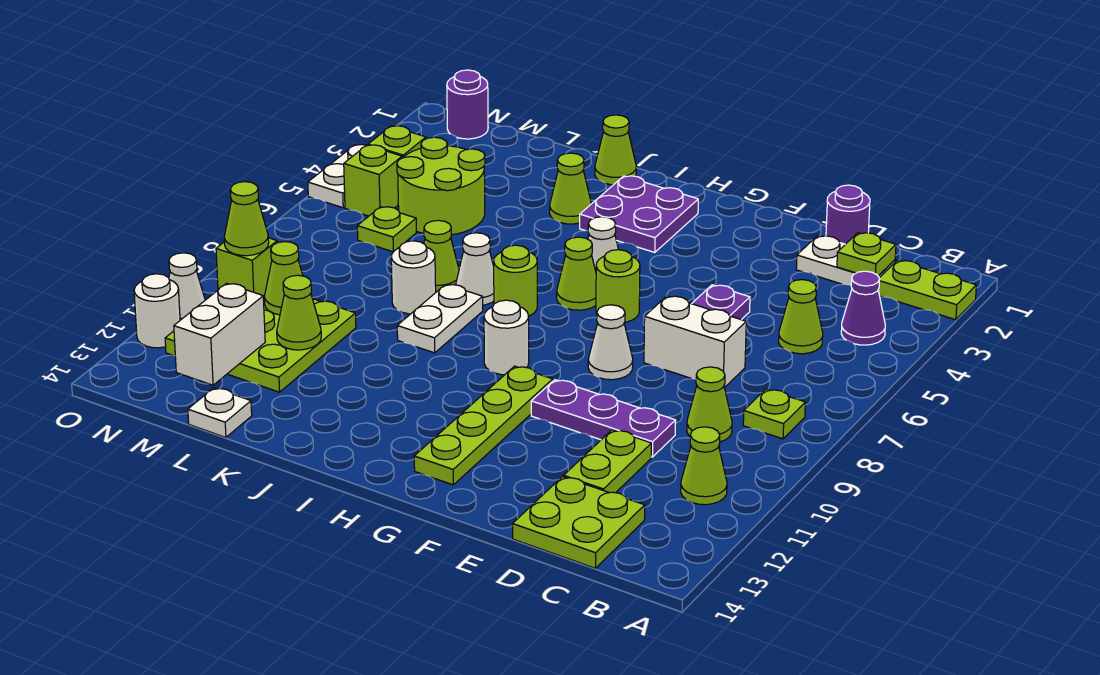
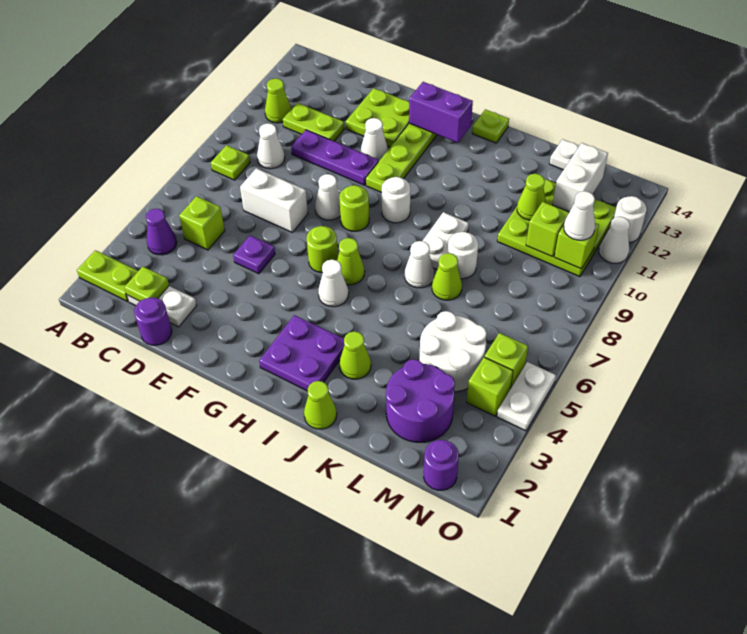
lime cone C5 level 1 -> lime brick C5 level 1
lime cone C9 level 1 -> white cone C9 level 1
lime plate C13:D14 level 1 -> lime plate E12:F13 level 1
lime plate D11:D12 level 1 -> lime plate C11:D11 level 1
none -> white cone F11 level 1
none -> purple brick G13:H13 level 2
lime round brick I7 level 1 -> lime round brick G8 level 1
none -> purple round brick L2:M3 level 1
lime round brick L4:M5 level 1 -> white round brick L4:M5 level 1
lime plate M6 level 1 -> lime plate I14 level 1
lime cone M10 level 2 -> lime brick M10 level 2
lime cone N10 level 3 -> white cone N10 level 3

